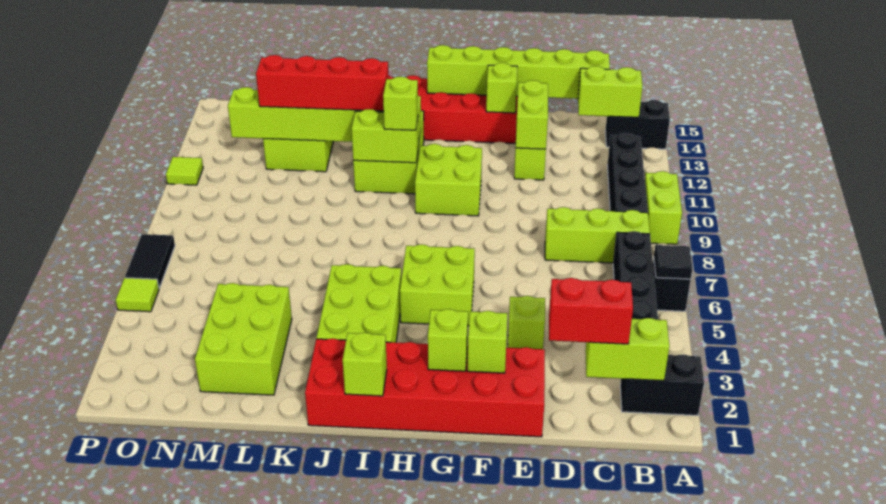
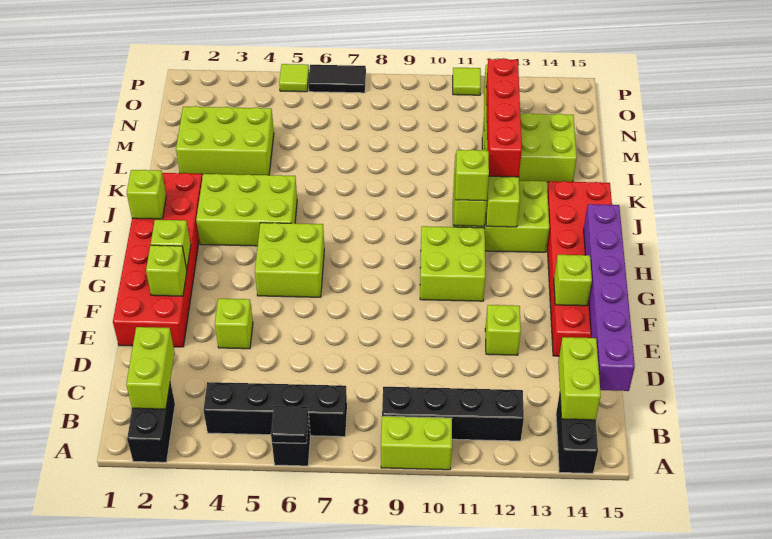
lime brick B8:D8 level 1 -> none
red brick C2:D2 level 3 -> none
lime brick C15:H15 level 2 -> purple brick C15:H15 level 2
lime brick E12:E13 level 2 -> none

